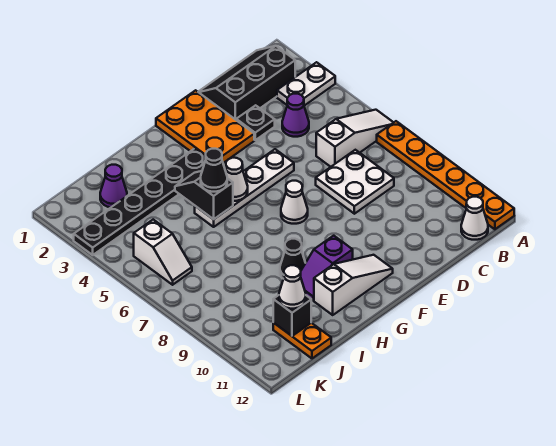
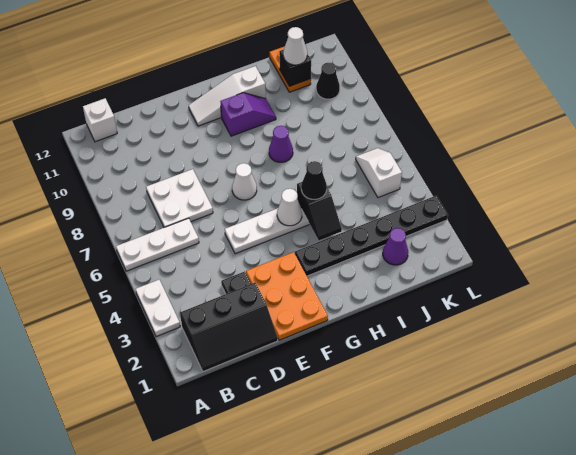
white plate A3:B3 level 1 -> white plate A3:A4 level 1
white slope A6:C6 level 1 top C -> white plate A6:C6 level 1
orange plate A7:A12 level 1 -> none
white cone B12 level 1 -> white brick B12 level 1
purple cone C4 level 1 -> purple cone H8 level 1
black cone H9 level 1 -> black cone K10 level 1

